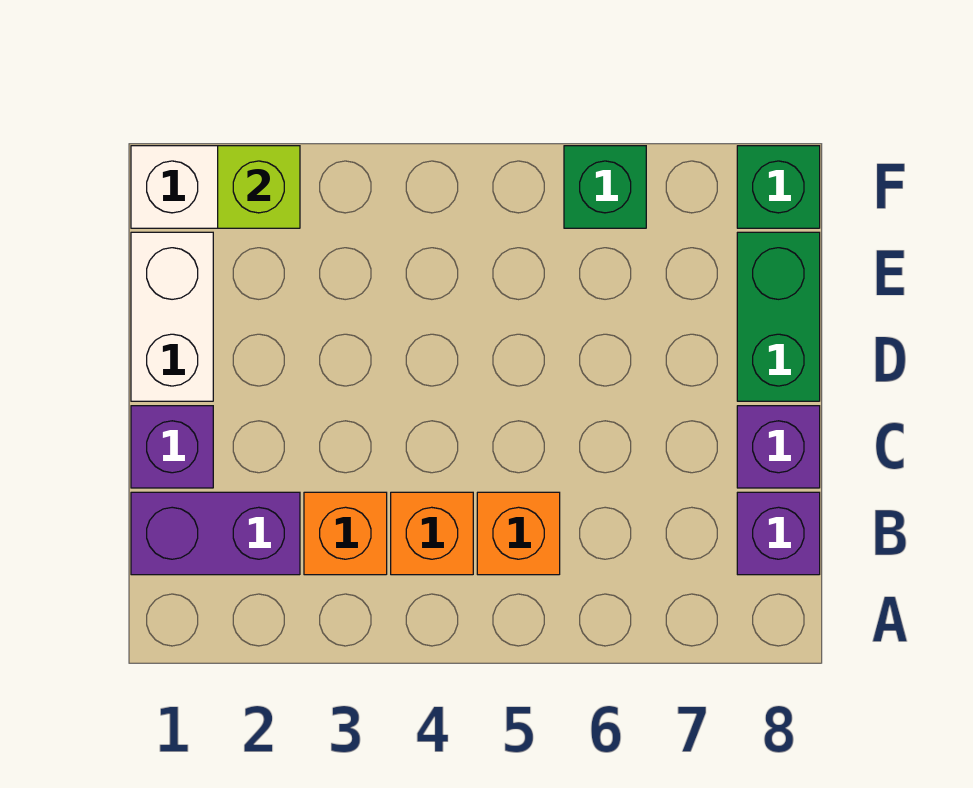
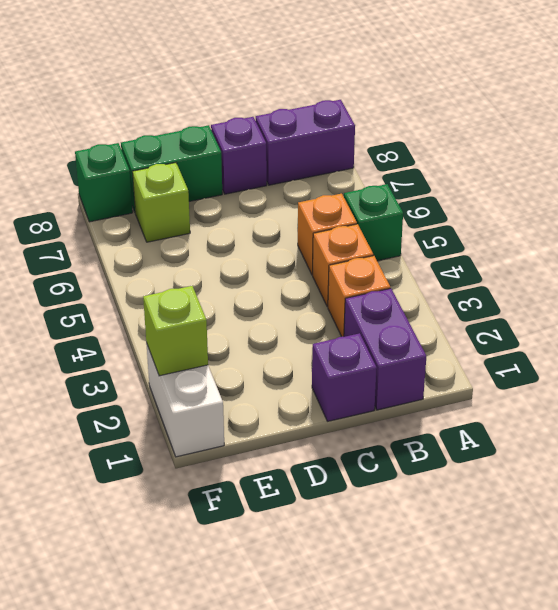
purple brick B8 level 1 -> purple brick A8:B8 level 1
white brick D1:E1 level 1 -> none
none -> lime brick E7 level 1
green brick F6 level 1 -> green brick A5 level 1

